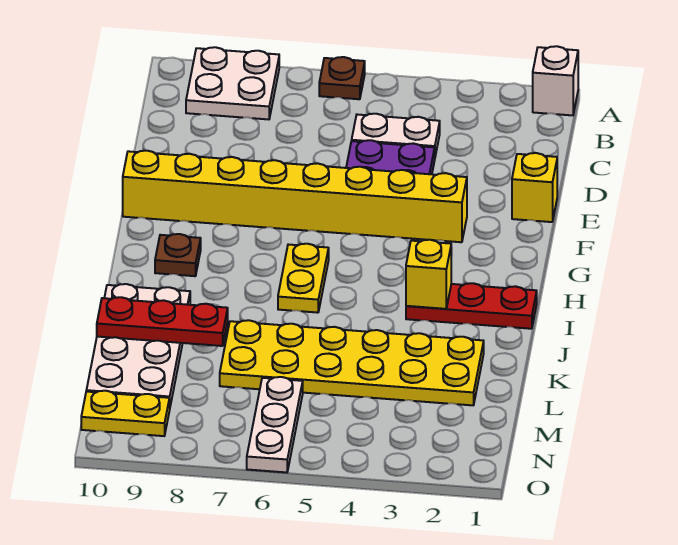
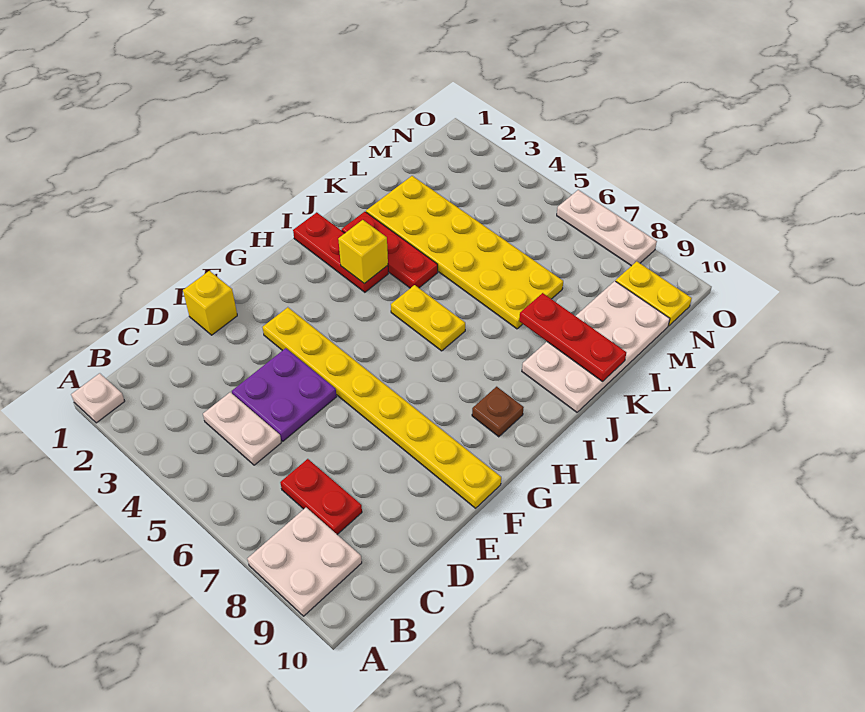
white brick A1 level 1 -> white plate A1 level 1
brown plate A6 level 1 -> none
none -> red plate C7:C8 level 1
yellow brick F3:F10 level 1 -> yellow plate F3:F10 level 1
yellow plate H6:I6 level 1 -> yellow plate I5:I6 level 1
none -> red plate J2:J4 level 1
white plate M6:O6 level 1 -> white plate O6:O8 level 1

